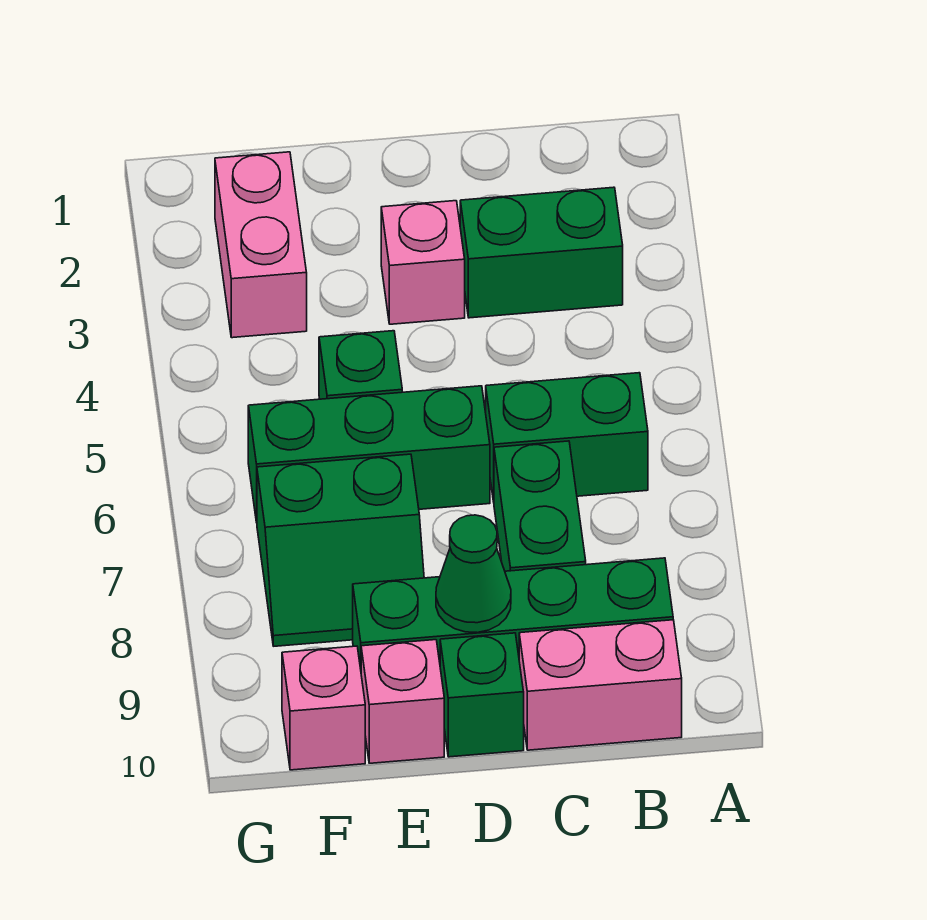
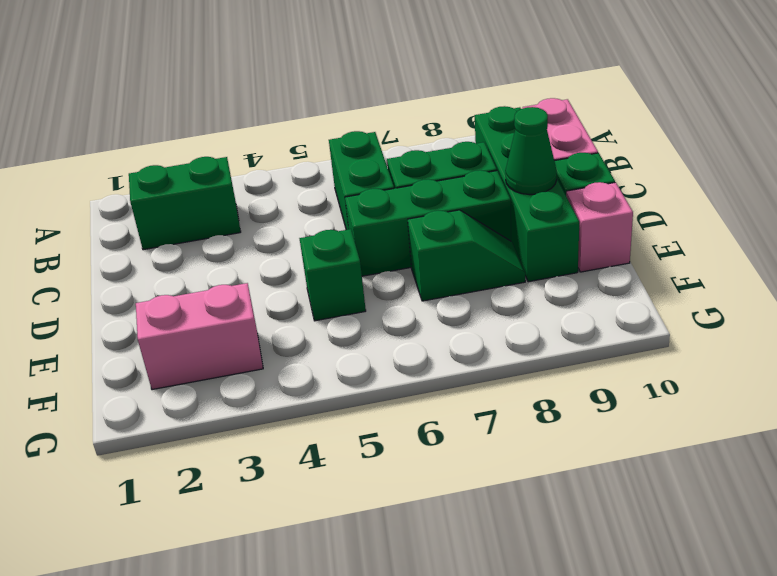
green brick B3:C3 level 1 -> green brick B2:B3 level 1
pink brick D3 level 1 -> none
green brick D6:F6 level 1 -> green brick D6:D8 level 1
green slope E7:F8 level 1 top 7 -> green slope E7:E8 level 1 top 7
pink brick F10 level 1 -> none

